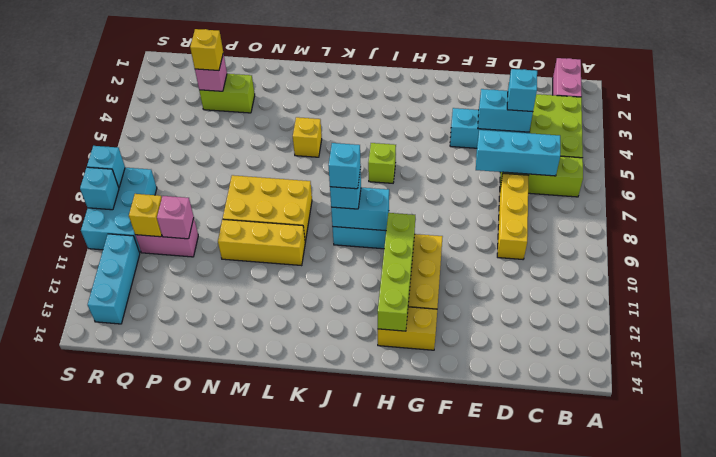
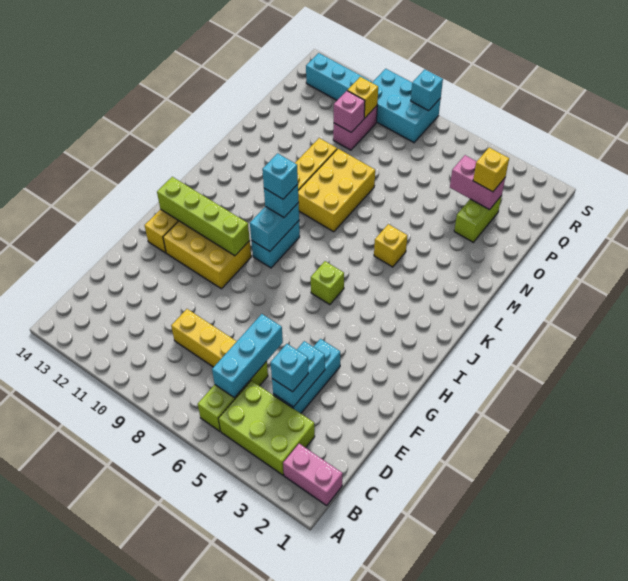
pink brick P3 level 2 -> pink brick P3:P4 level 2
cyan brick S9 level 2 -> none

